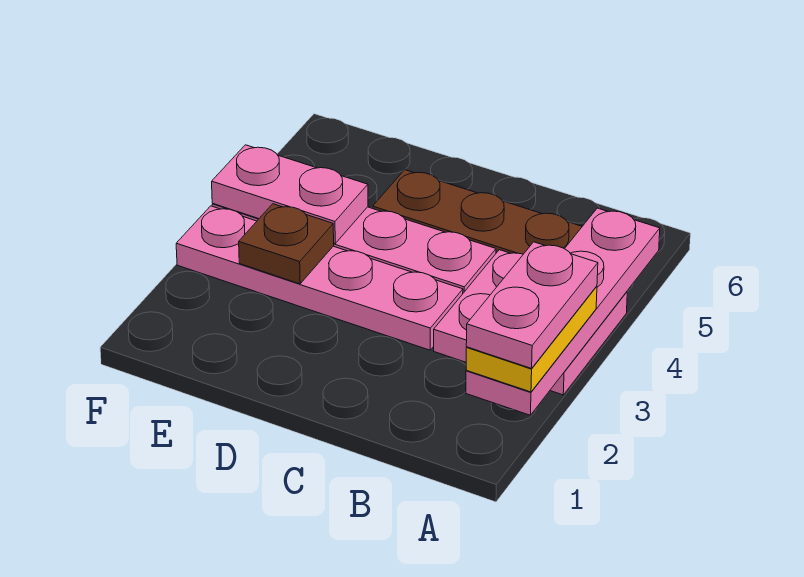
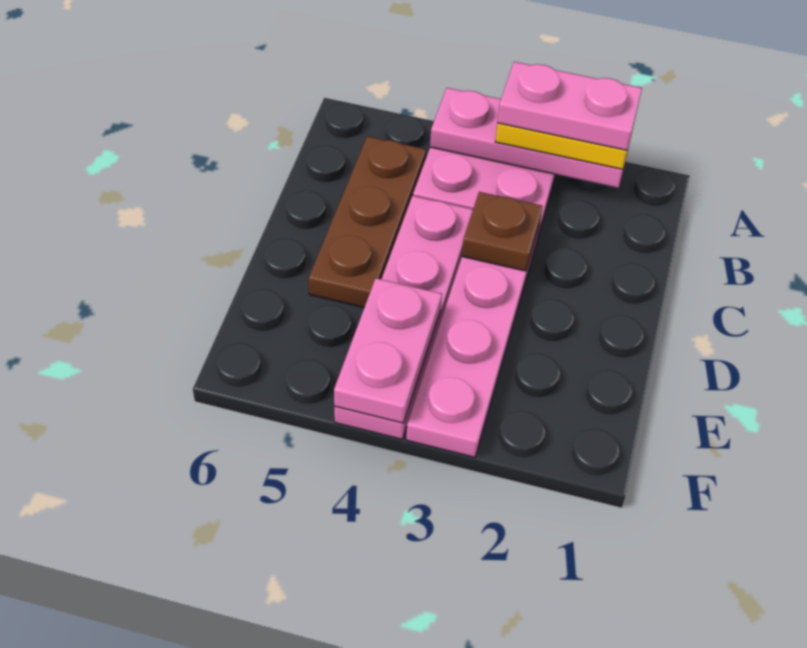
pink plate A2:A5 level 2 -> pink plate A2:A4 level 2
brown plate E3 level 2 -> brown plate C3 level 2

